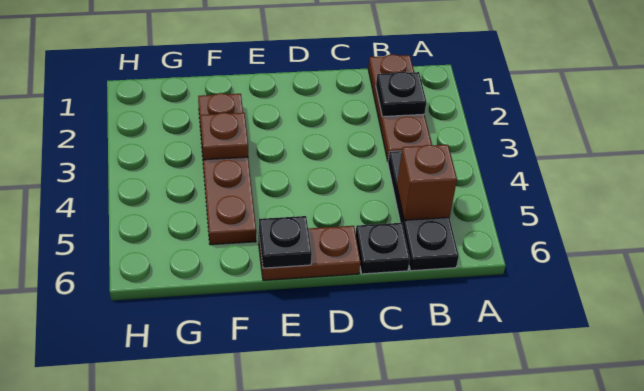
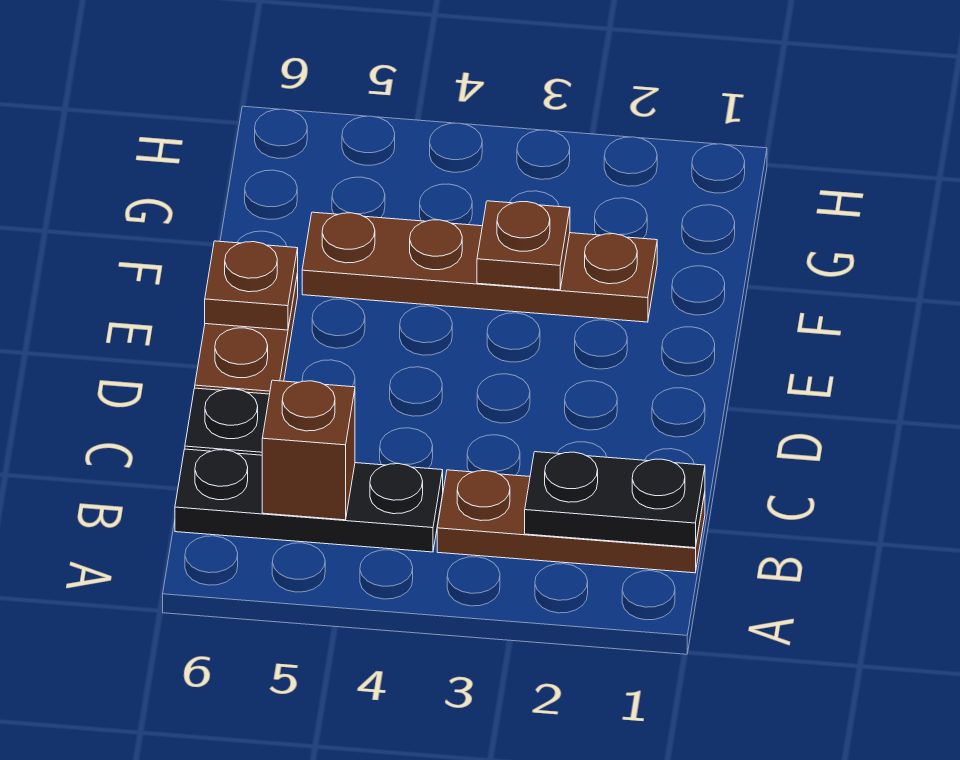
black plate B2 level 2 -> black plate B1:B2 level 2
black plate E6 level 2 -> brown plate E6 level 2

